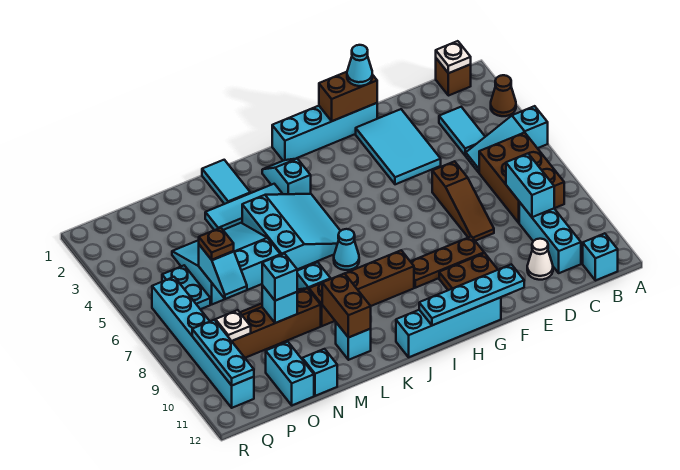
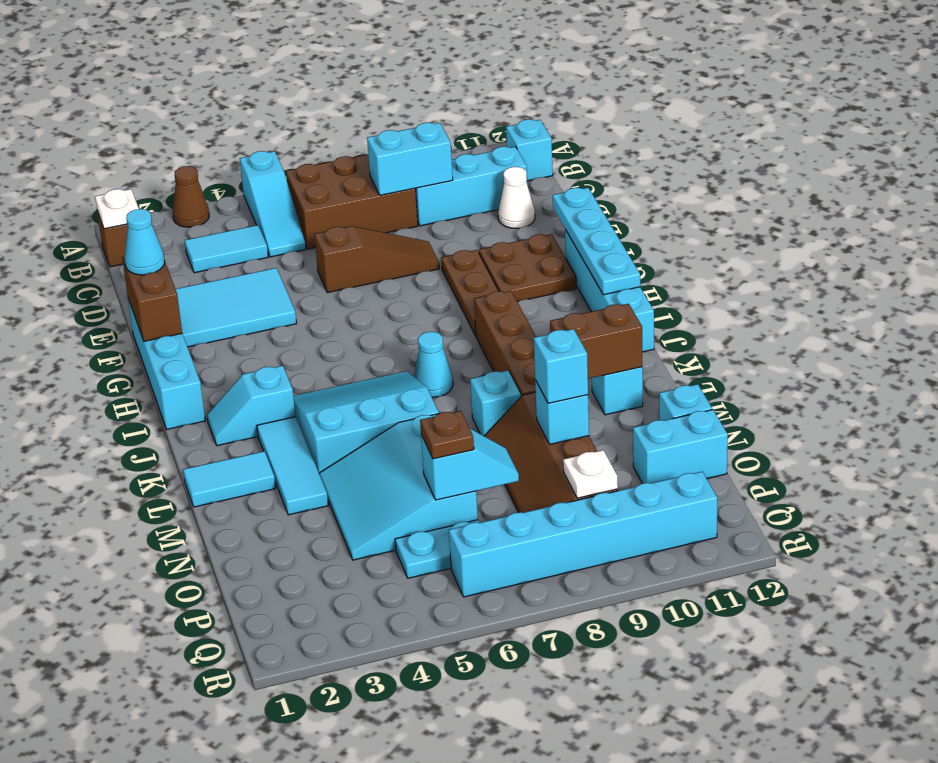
cyan plate Q9:Q11 level 2 -> none

